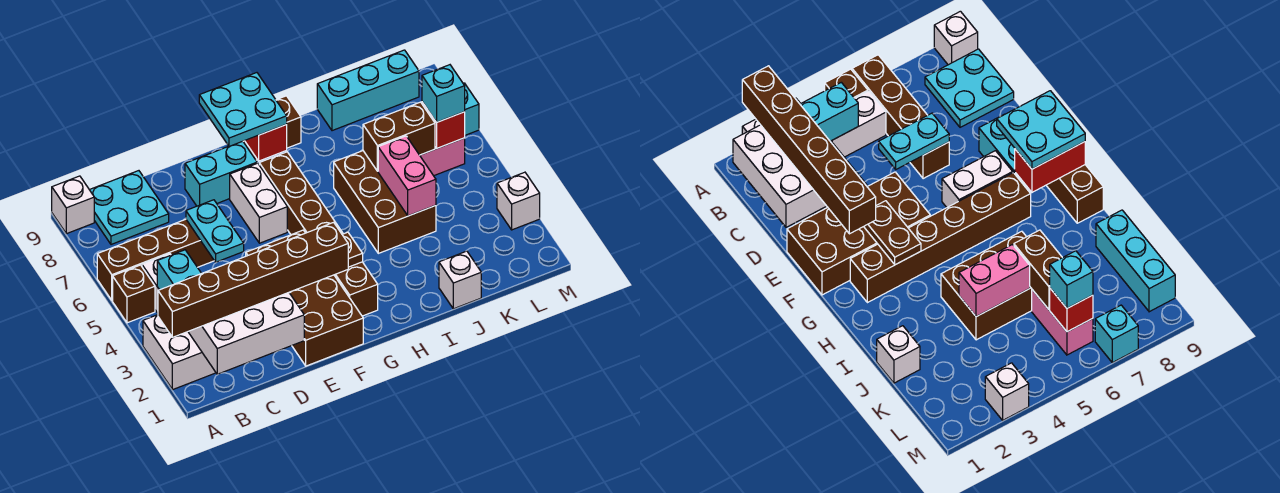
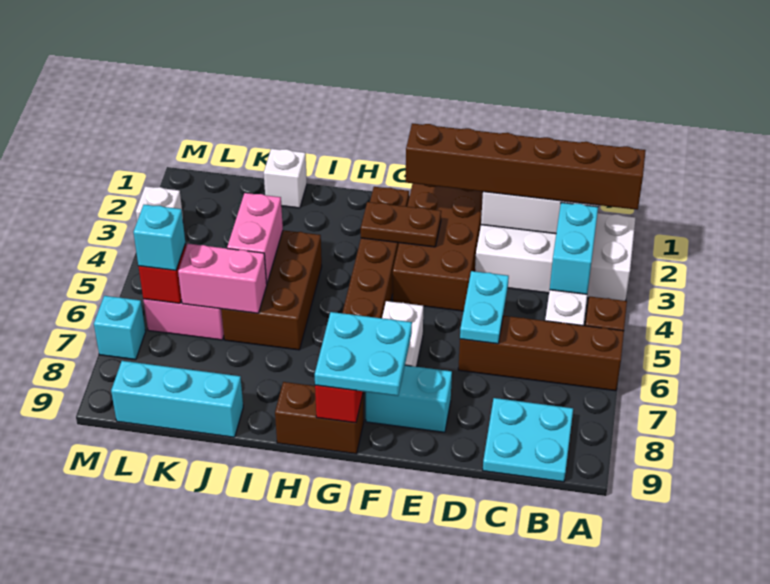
white brick A9 level 1 -> none
brown brick J6:K6 level 2 -> pink brick J6:K6 level 2

